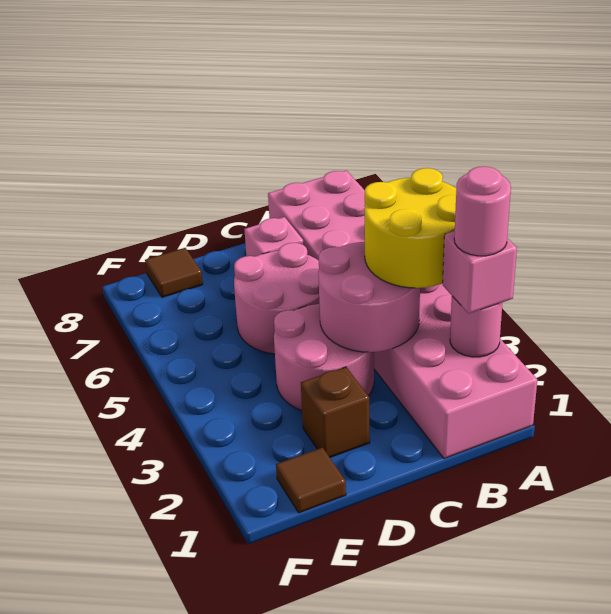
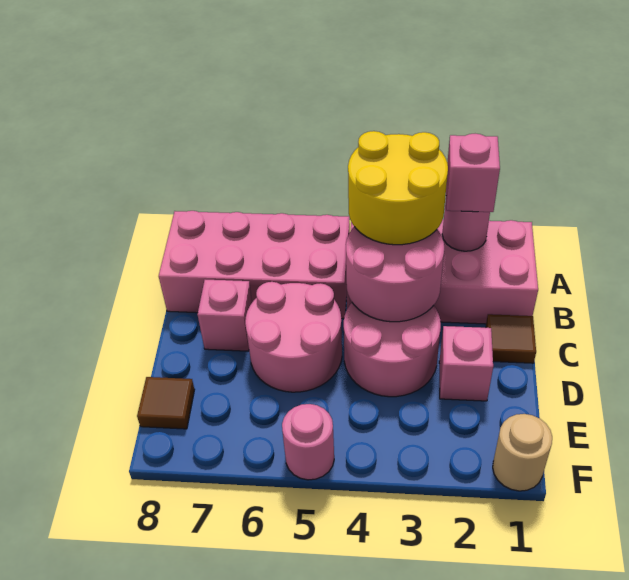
pink round brick A2 level 4 -> pink round brick F5 level 1
brown brick D2 level 1 -> pink brick D2 level 1
brown tile E1 level 1 -> brown tile C1 level 1
none -> tan round brick F1 level 1

